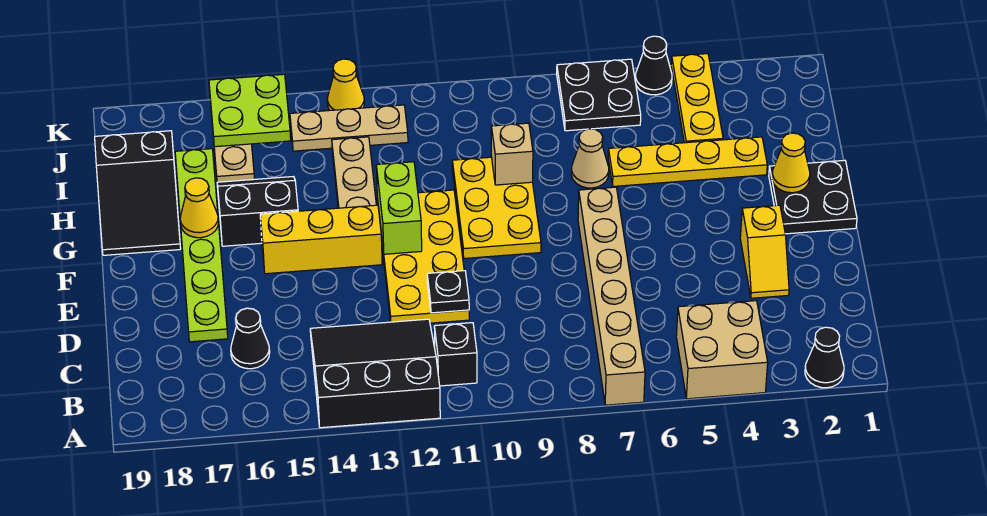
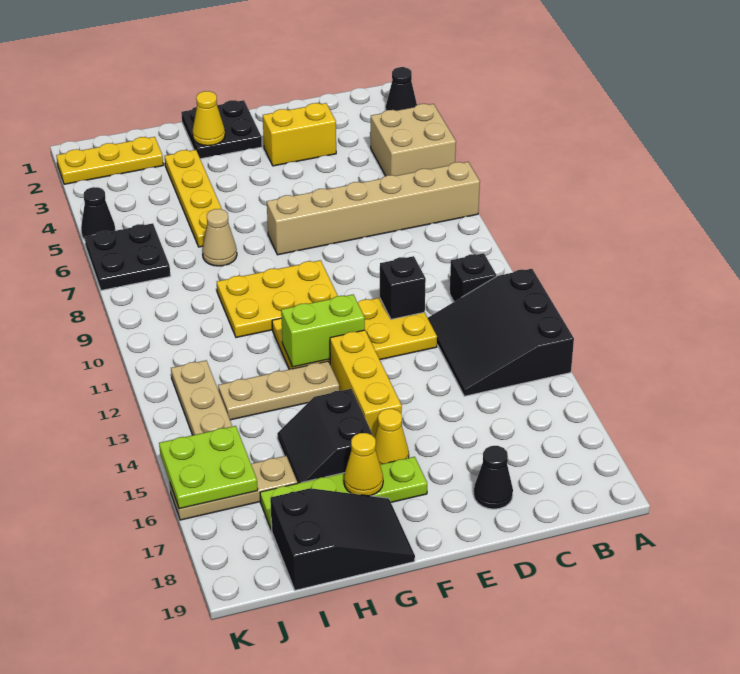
black cone C16 level 1 -> black cone D18 level 1
yellow slope D3:E3 level 1 top E -> yellow brick D3:E3 level 1
black plate D11 level 2 -> black brick D11 level 2
lime plate D17:I17 level 1 -> lime plate F17:I17 level 1
tan brick H9 level 2 -> none
yellow plate I4:K4 level 1 -> yellow plate I2:K2 level 1
yellow cone K13 level 1 -> yellow cone F16 level 1

